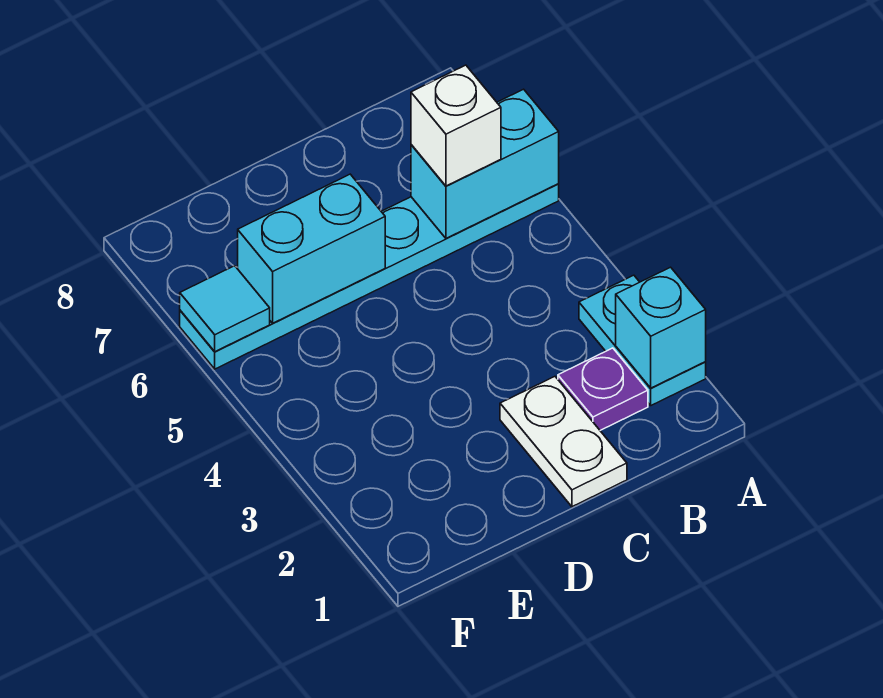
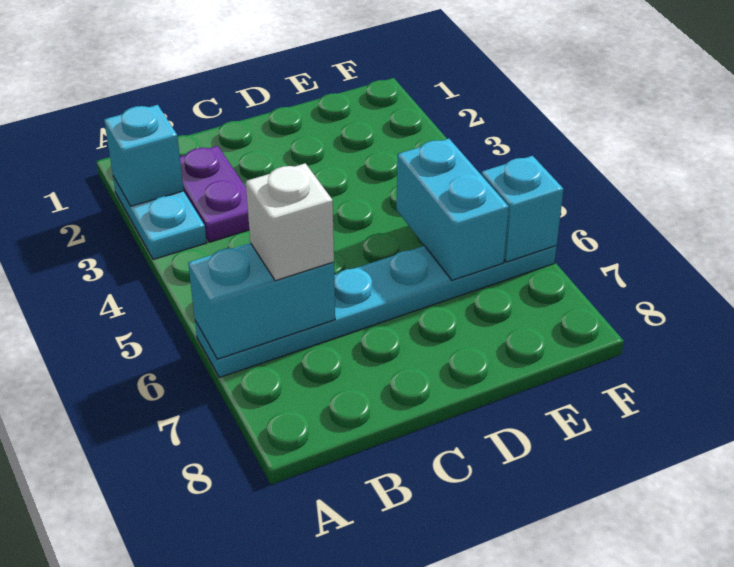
purple plate B2 level 1 -> purple plate B2:B3 level 1
white plate C1:C2 level 1 -> none
cyan brick D6:E6 level 2 -> cyan brick E5:E6 level 2
cyan tile F6 level 2 -> cyan brick F6 level 2

